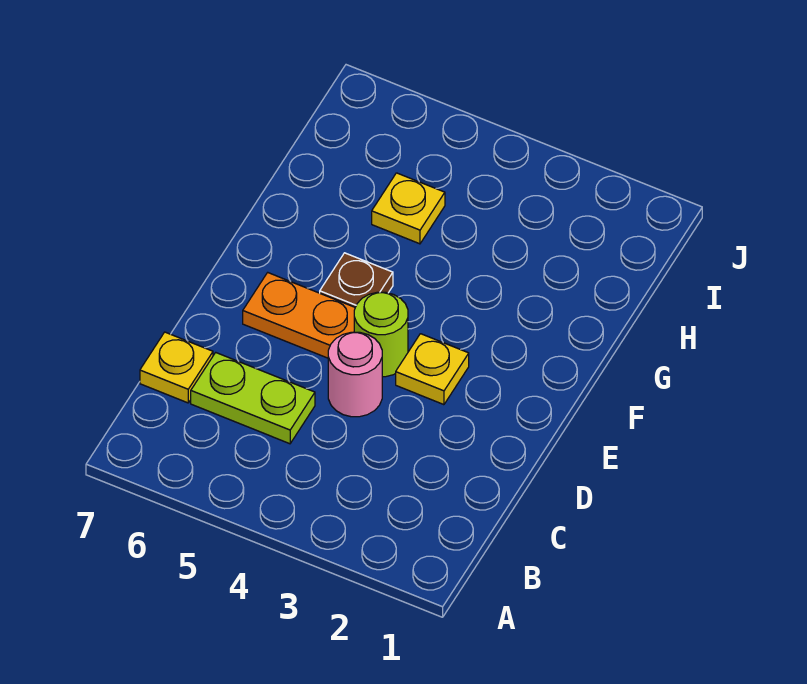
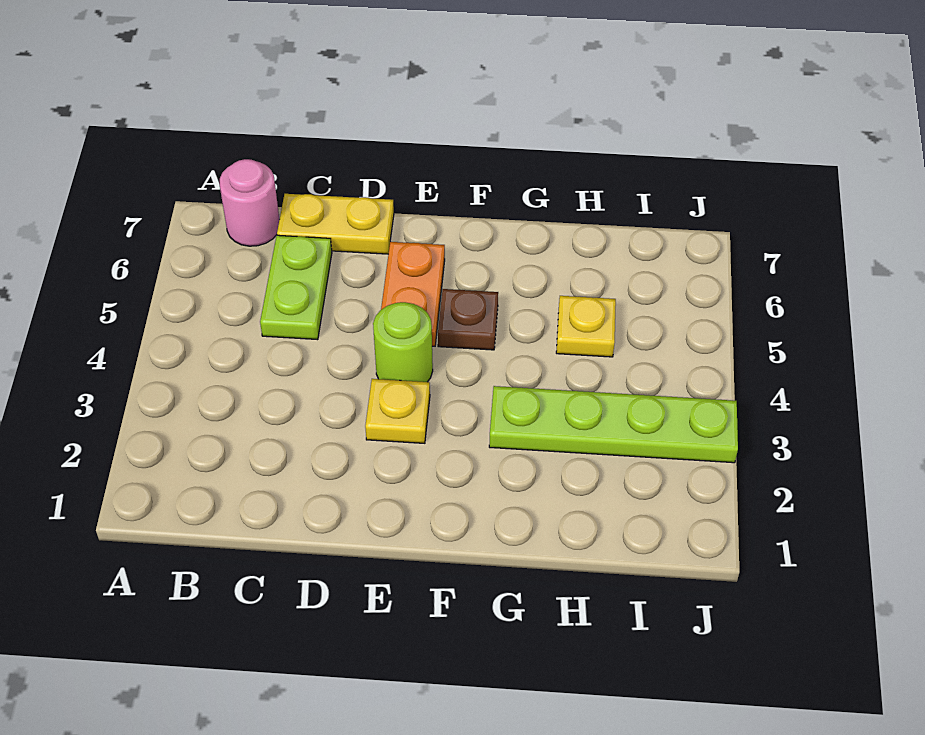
yellow plate C7 level 1 -> yellow plate C7:D7 level 1
pink round brick D4 level 1 -> pink round brick B7 level 1
none -> lime plate G3:J3 level 1

